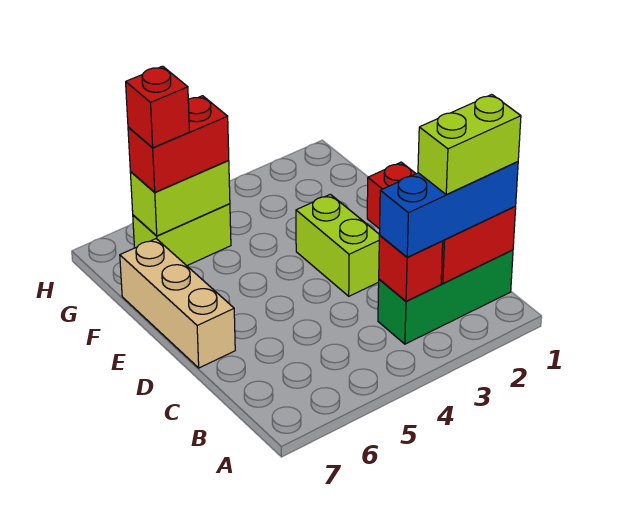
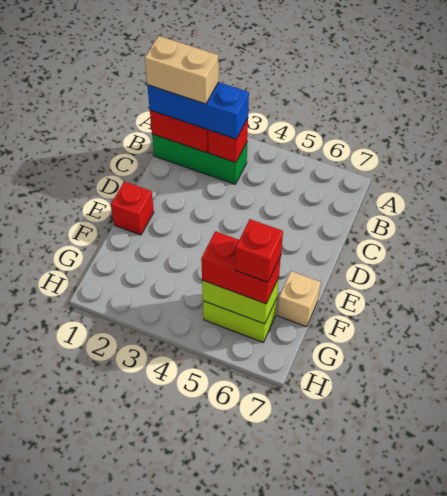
lime brick B1:B2 level 4 -> tan brick B1:B2 level 4
lime brick D3:E3 level 1 -> none
tan brick D7:F7 level 1 -> tan brick F7 level 1

